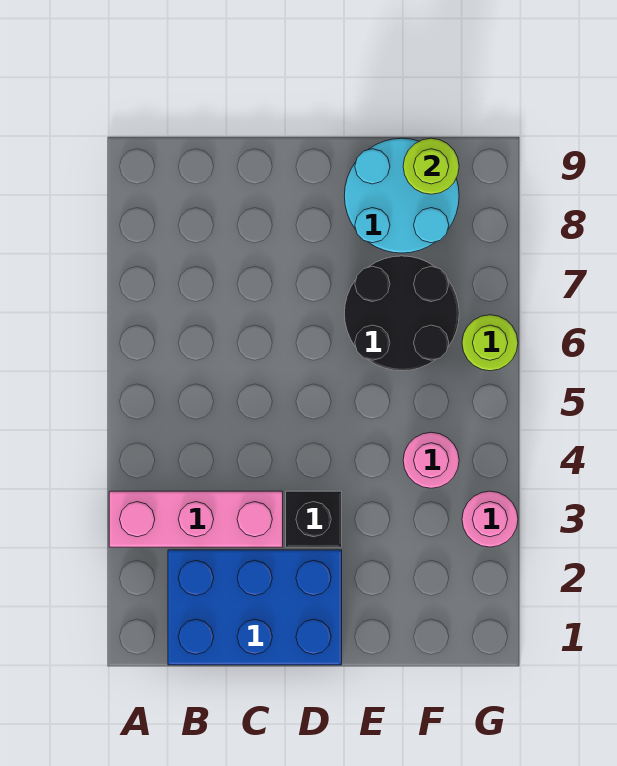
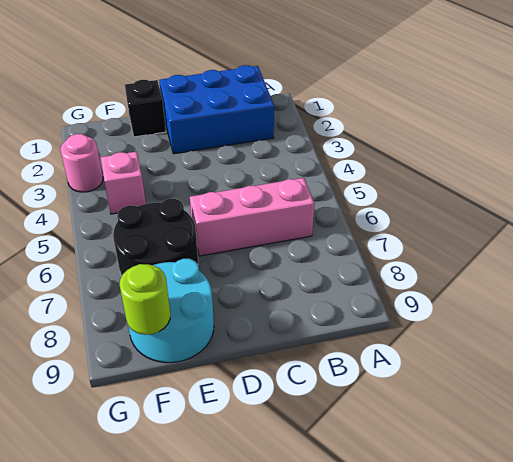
pink brick A3:C3 level 1 -> pink brick B6:D6 level 1
black brick D3 level 1 -> black brick E1 level 1
pink round brick F4 level 1 -> pink brick F4 level 1
lime round brick G6 level 1 -> none

